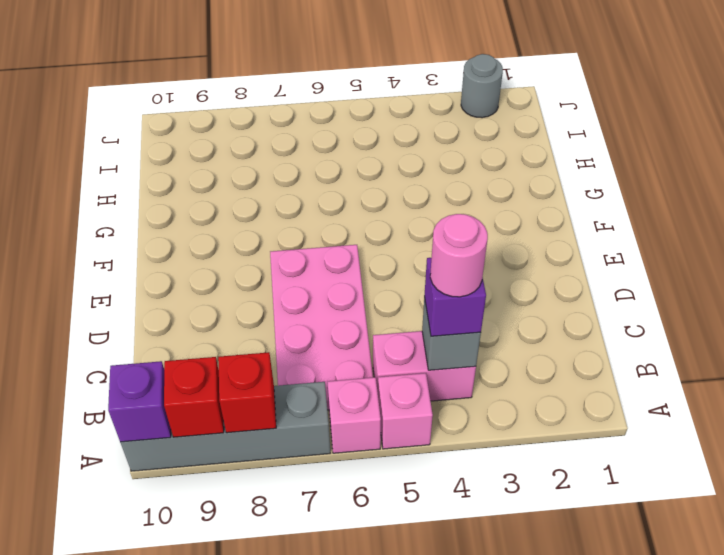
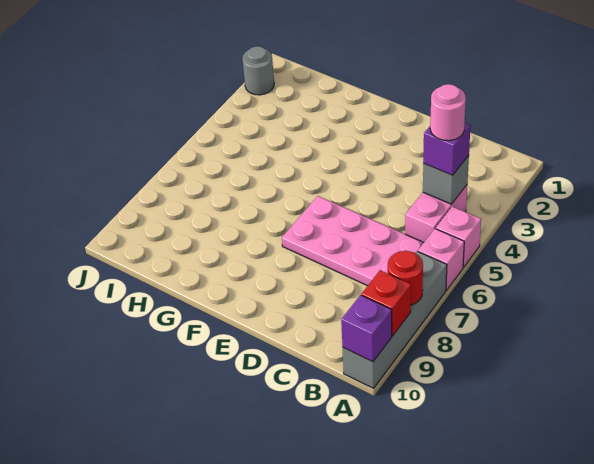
red brick A8 level 2 -> red round brick A8 level 2

